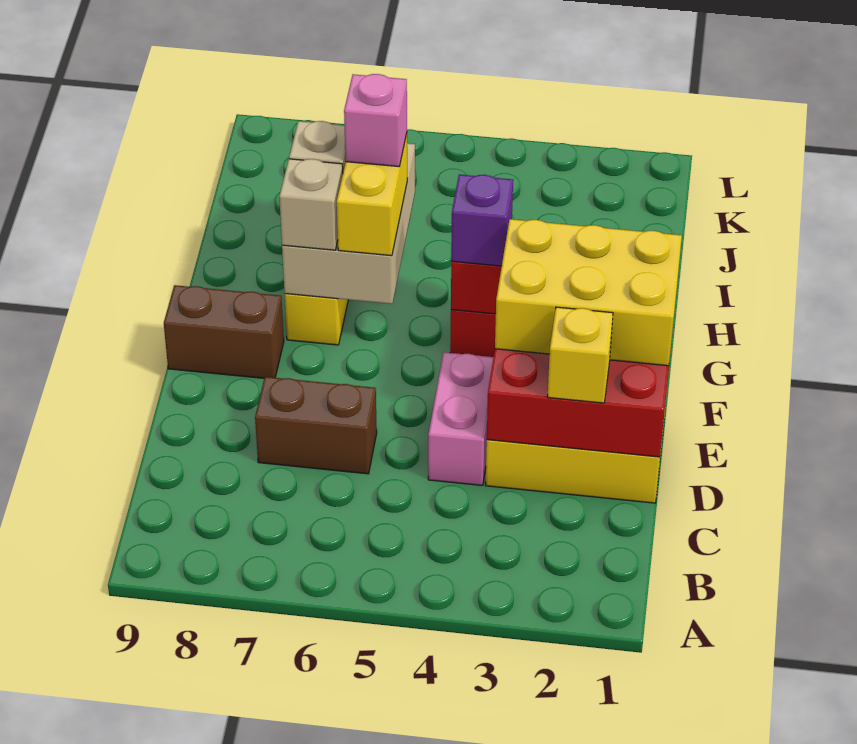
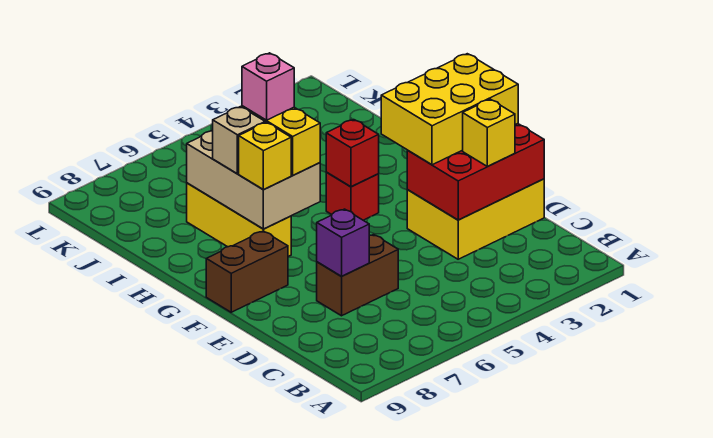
pink brick D4:E4 level 1 -> none
purple brick G4 level 3 -> purple brick D7 level 2
tan brick G7 level 3 -> yellow brick G7 level 3

